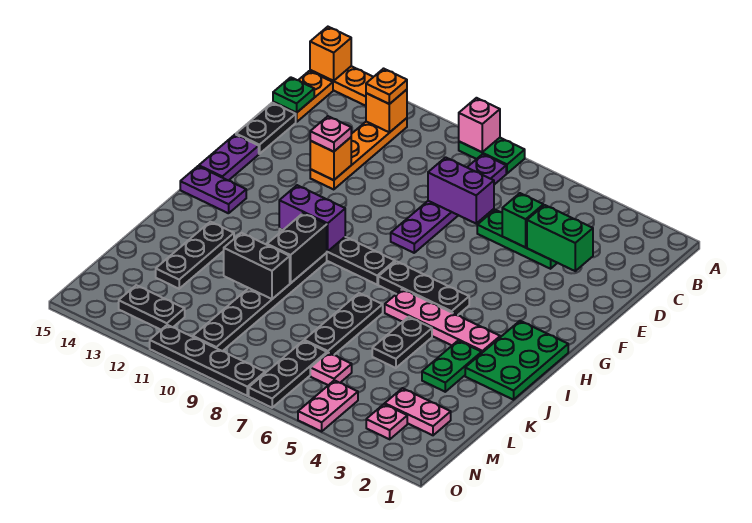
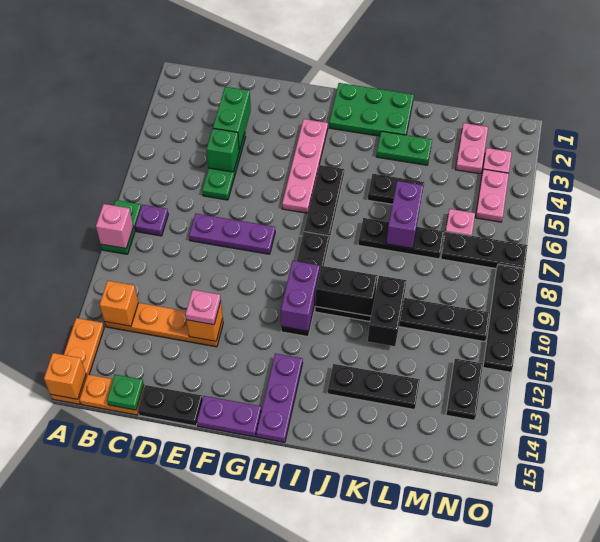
orange plate B12 level 3 -> none
purple brick D7:D8 level 2 -> purple brick K6:K7 level 2
purple plate H14:H15 level 1 -> purple plate H13:H15 level 1
pink plate I3:I6 level 1 -> pink plate G3:G6 level 1
pink plate N5:O5 level 1 -> pink plate N4:N5 level 1

